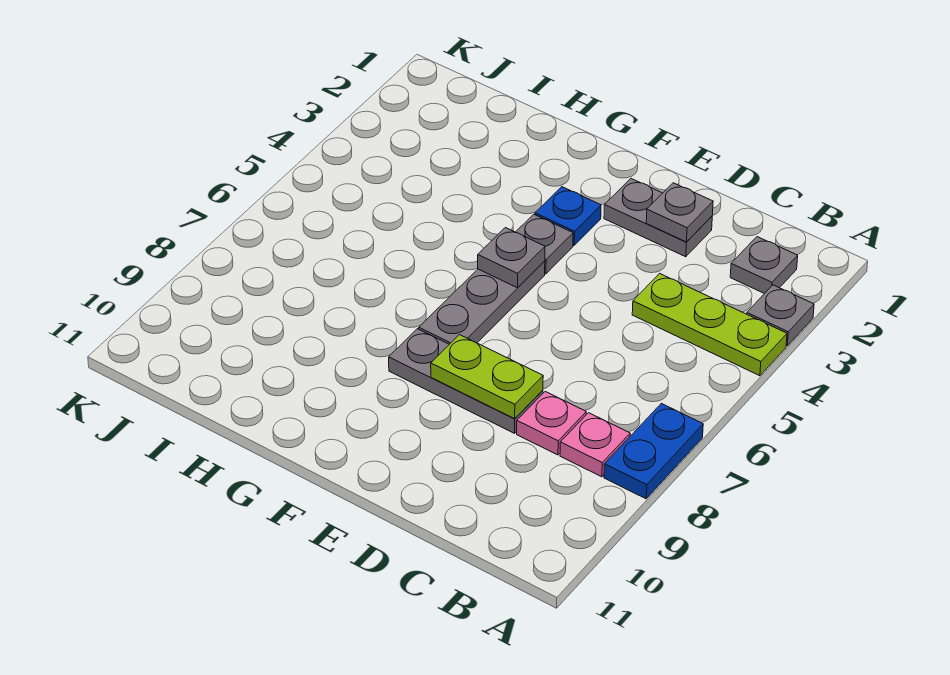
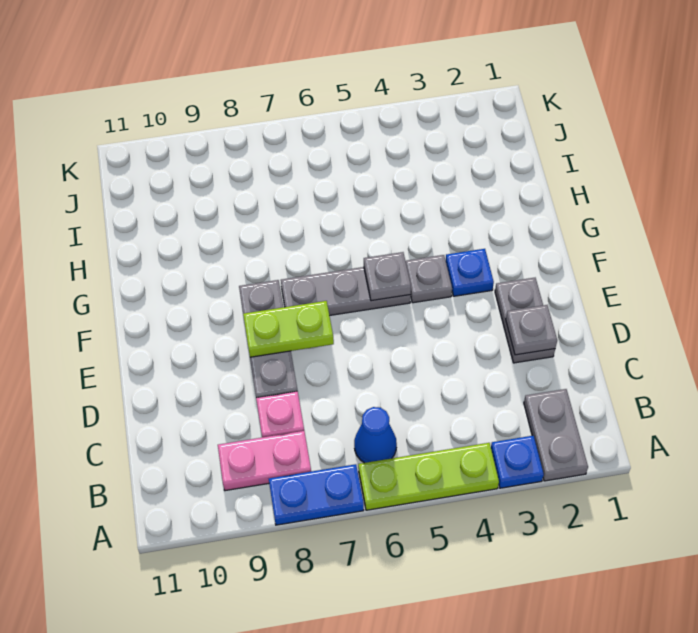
grey plate A3 level 1 -> blue plate A3 level 1
lime plate A4:C4 level 1 -> lime plate A4:A6 level 1
grey plate B2 level 1 -> grey plate A2:B2 level 1
none -> blue cone B6 level 1
pink plate B8 level 1 -> pink plate B8:B9 level 1
lime plate D8:E8 level 2 -> lime plate E7:E8 level 2

